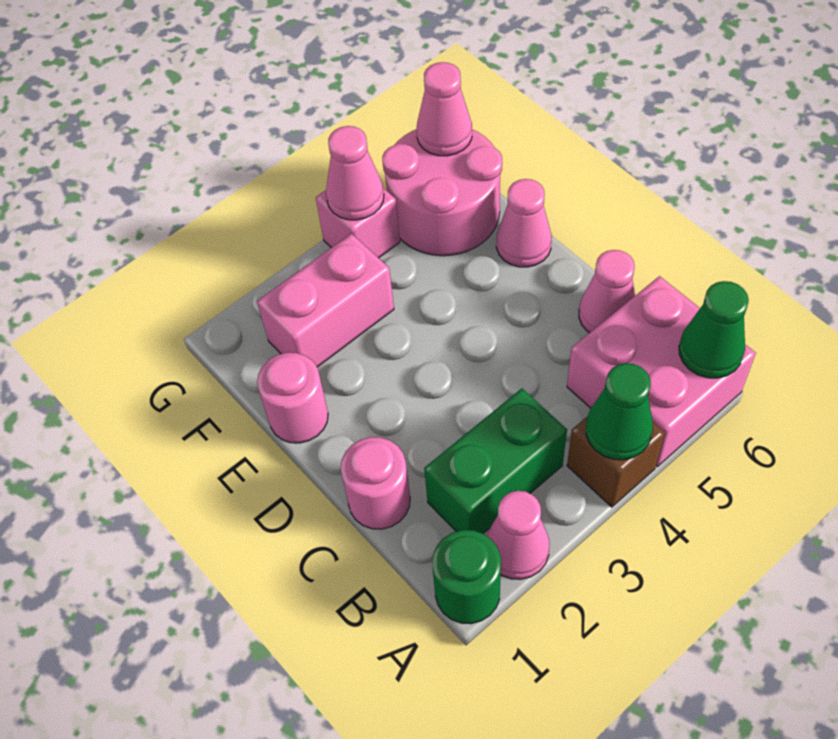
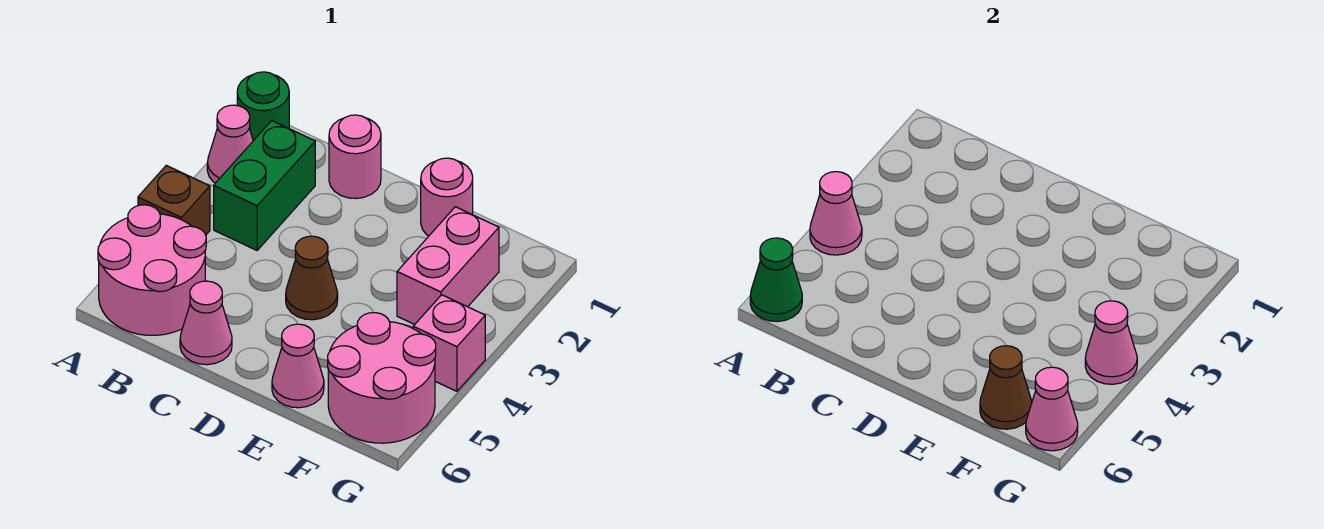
green cone A4 level 2 -> pink cone A4 level 2
pink brick A5:B6 level 1 -> pink round brick A5:B6 level 1
none -> brown cone D4 level 1
none -> brown cone F6 level 2

